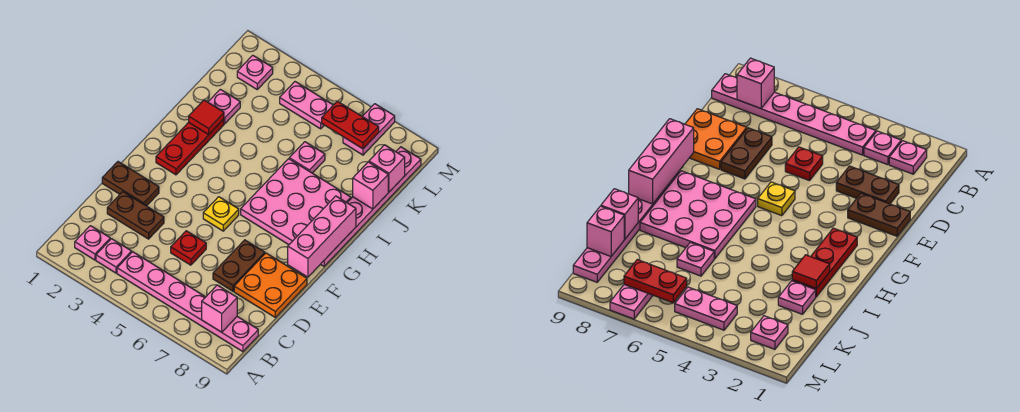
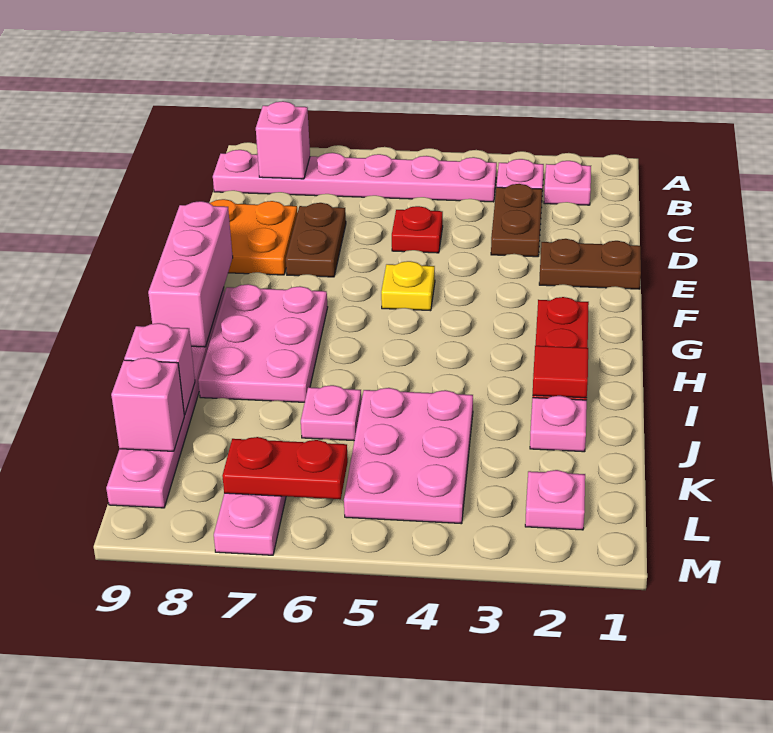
brown plate D2:D3 level 1 -> brown plate C3:D3 level 1
pink plate G6:I8 level 1 -> pink plate G7:I8 level 1
pink plate L4:L5 level 1 -> pink plate J4:L5 level 1

